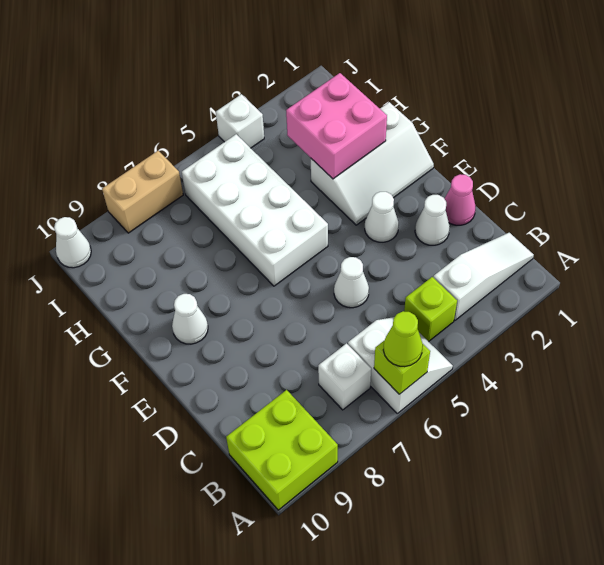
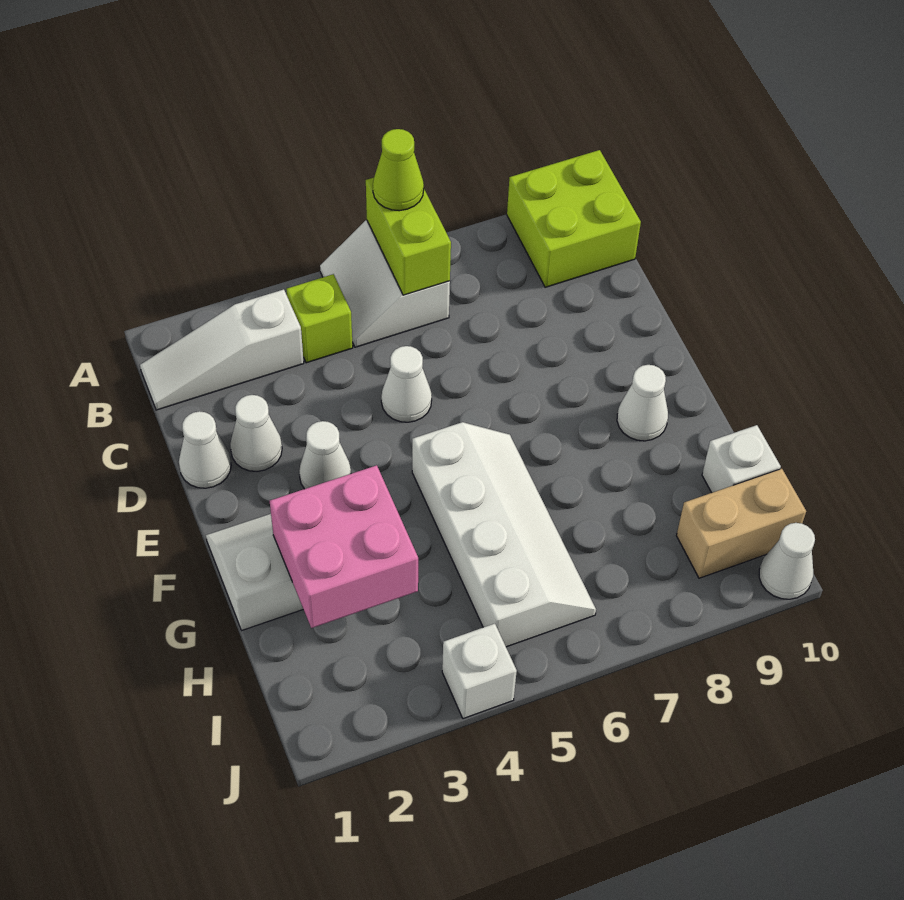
lime brick A6 level 2 -> lime brick A6:B6 level 2
white brick B7 level 1 -> white brick H10 level 1
pink cone D1 level 1 -> white cone D1 level 1
white brick F5:I6 level 1 -> white slope F5:I6 level 1 top 5
tan brick J7:J8 level 1 -> tan brick I9:I10 level 1

